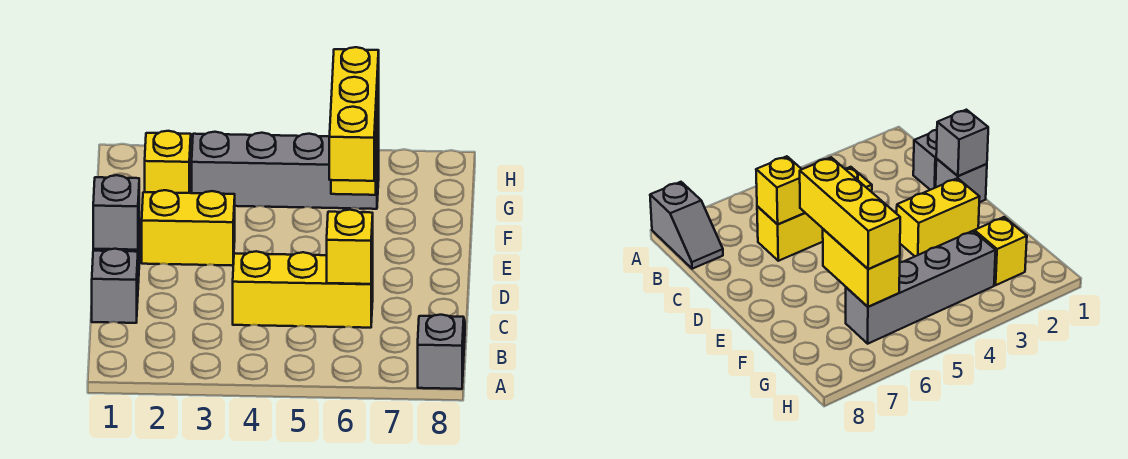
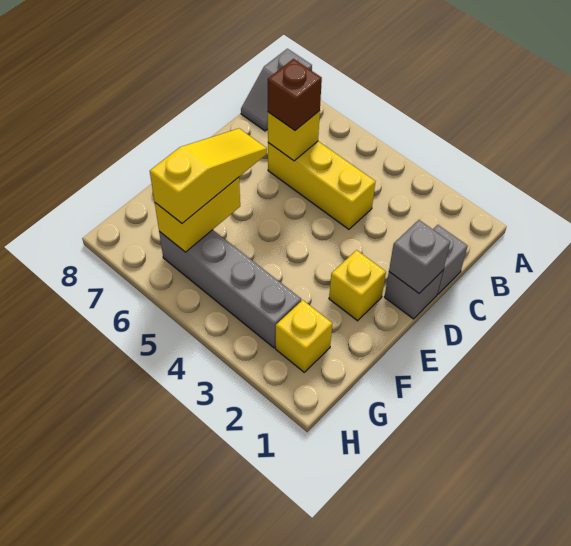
none -> brown brick C6 level 3
yellow brick E2:E3 level 1 -> yellow brick E2 level 1
yellow brick E6:G6 level 3 -> yellow slope E6:G6 level 3 top G

